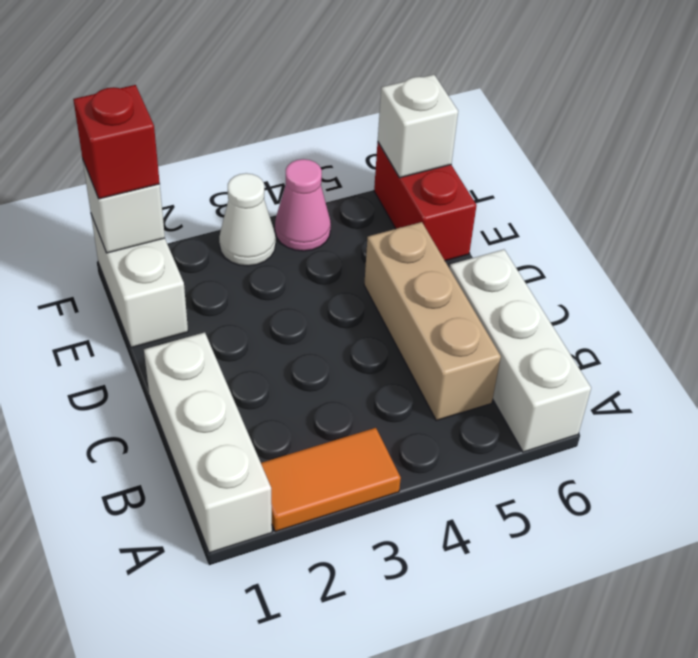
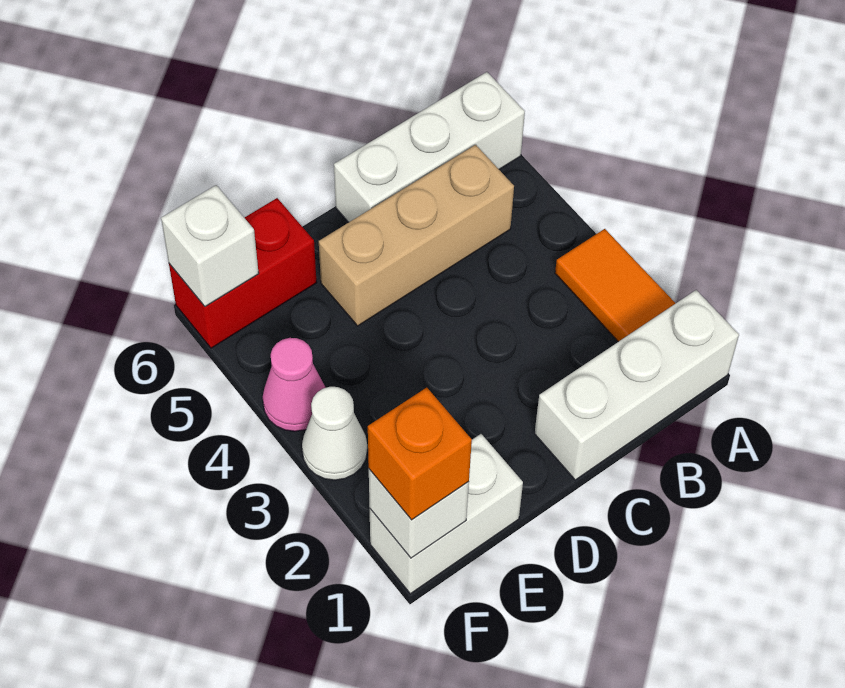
red brick F1 level 3 -> orange brick F1 level 3

